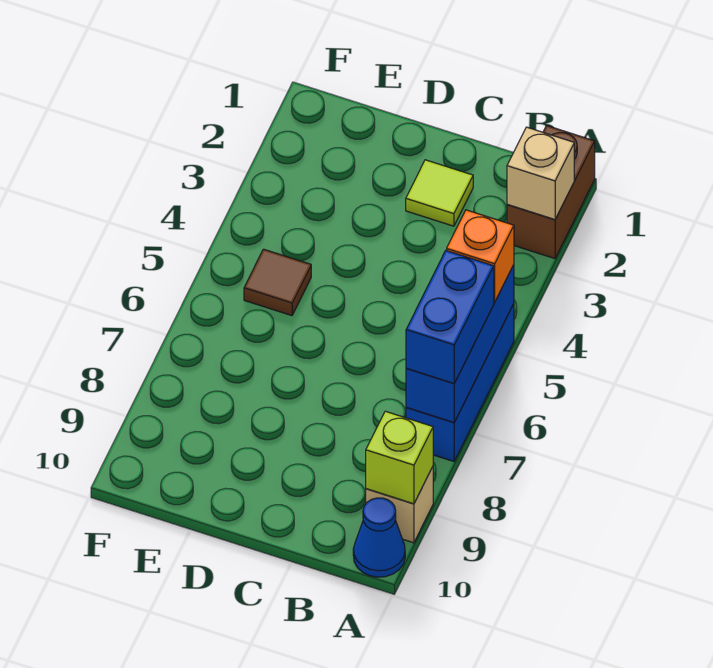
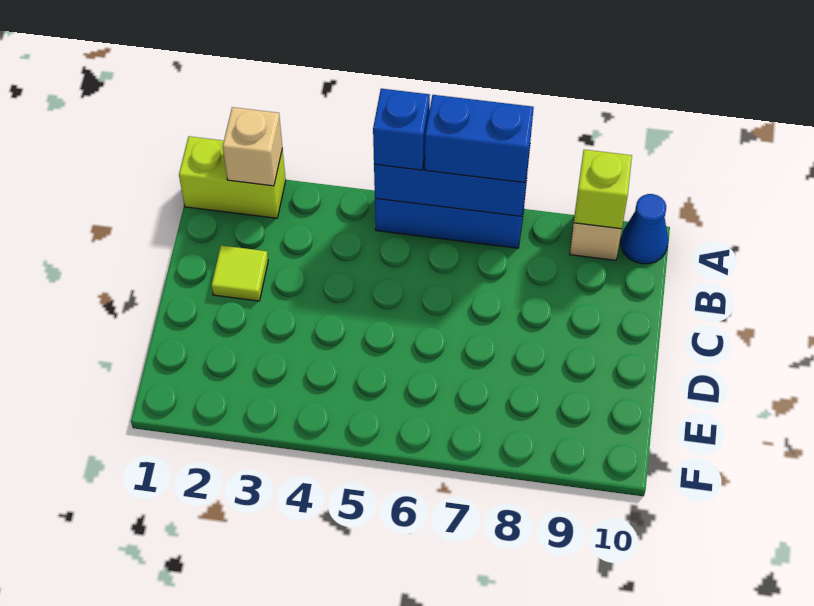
brown brick A1:A2 level 1 -> lime brick A1:A2 level 1
orange brick A5 level 3 -> blue brick A5 level 3
brown tile E5 level 1 -> none

